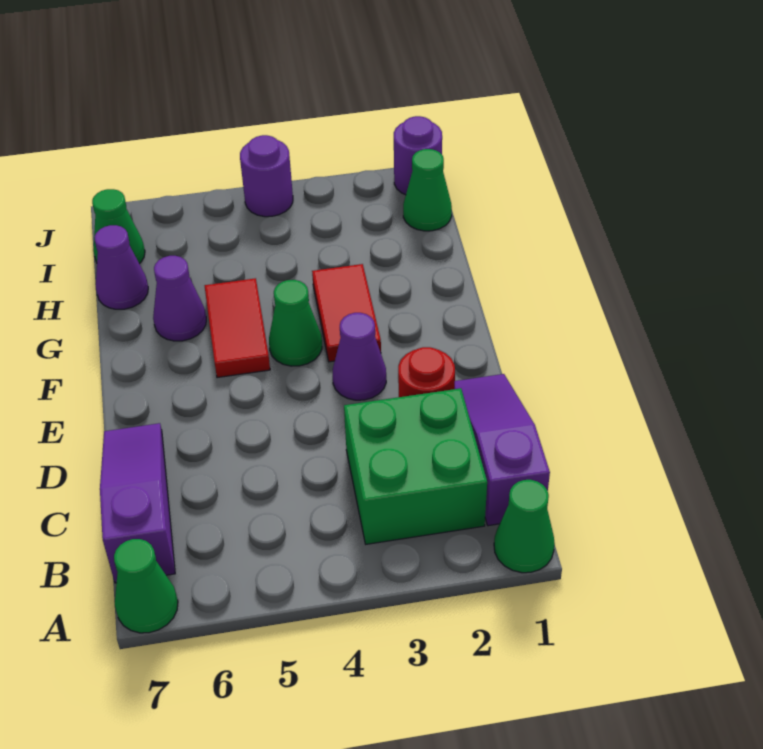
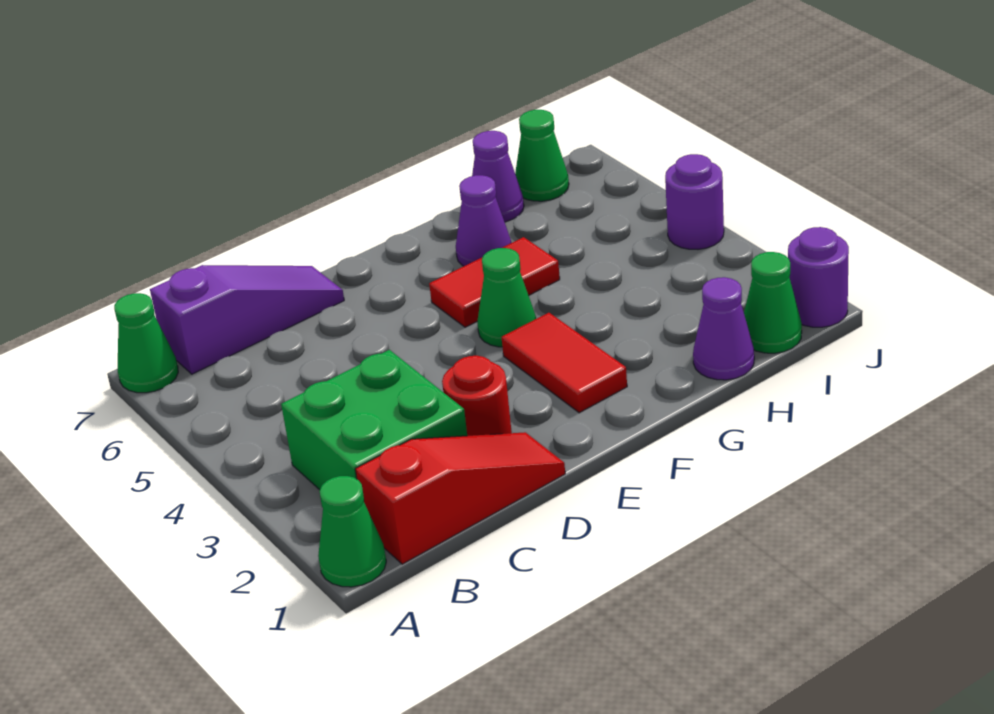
purple slope B1:D1 level 1 top B -> red slope B1:D1 level 1 top B
purple cone E3 level 1 -> purple cone H1 level 1
red tile F3:G3 level 1 -> red tile F2:F3 level 1

